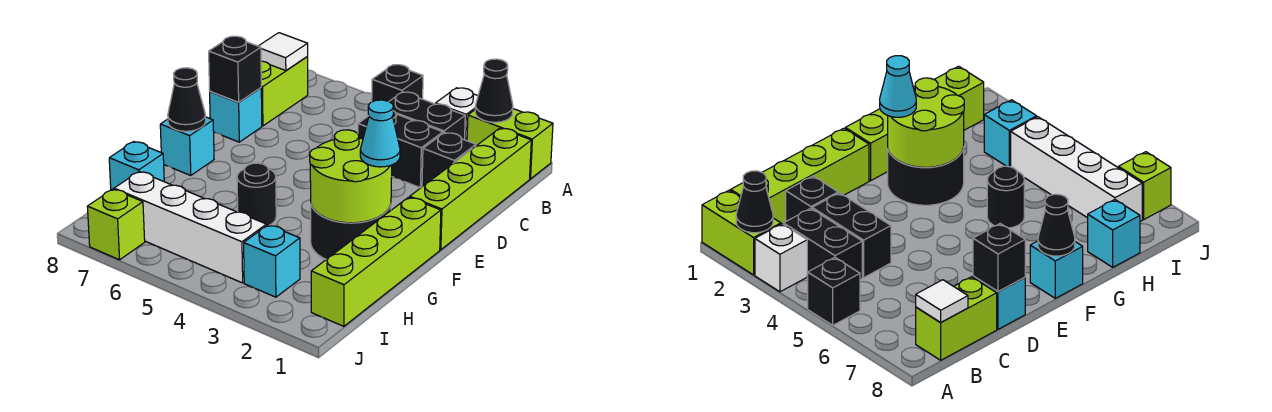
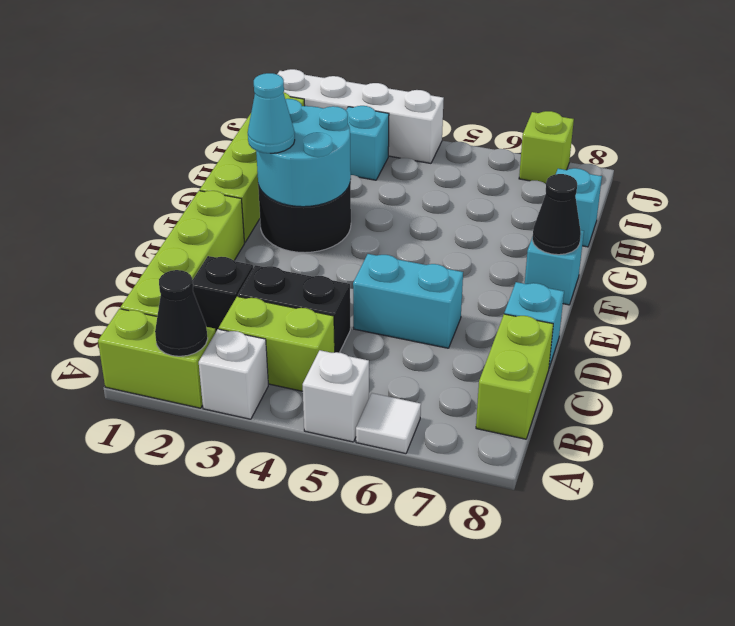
black brick A5 level 1 -> white brick A5 level 1
black brick B3:B4 level 1 -> lime brick B3:B4 level 1
white tile B8 level 2 -> white tile A6 level 1
none -> cyan brick D5:D6 level 1
black brick D8 level 2 -> none
lime round brick F2:G3 level 2 -> cyan round brick F2:G3 level 2
black round brick G5 level 1 -> none
white brick I4:I7 level 1 -> white brick J1:J4 level 1

